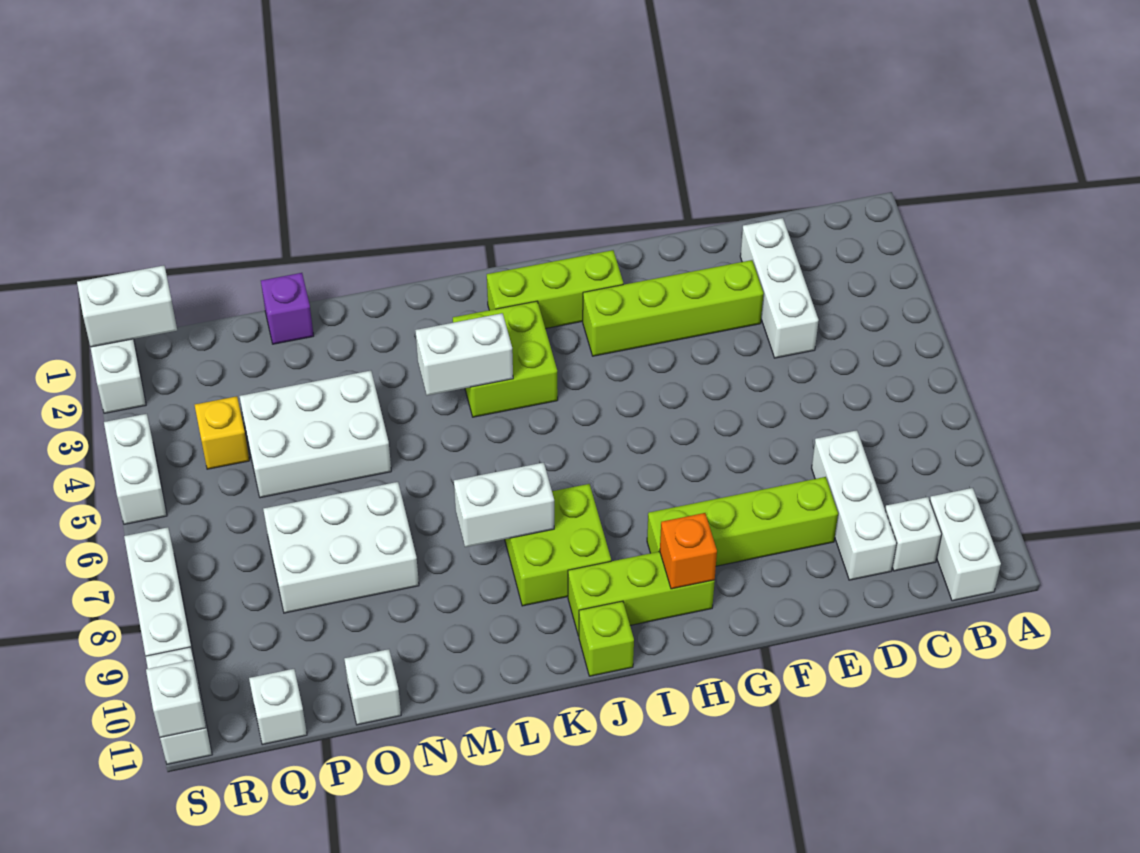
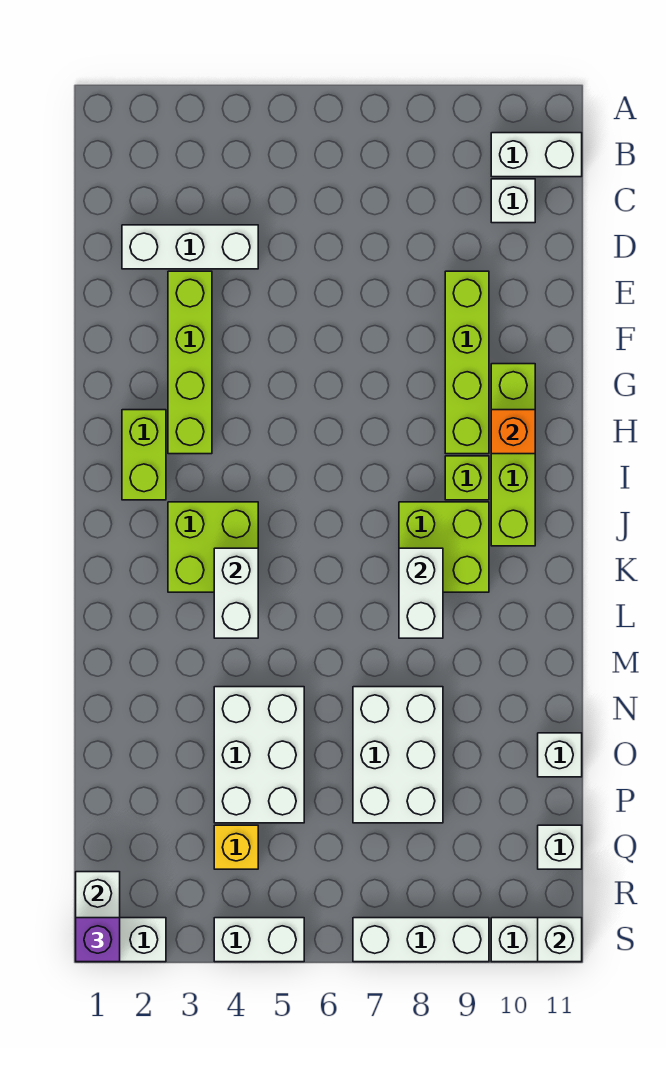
white brick D8:D10 level 1 -> none
lime brick H2:J2 level 1 -> lime brick H2:I2 level 1
lime brick H10:J10 level 1 -> lime brick G10:J10 level 1
lime brick J11 level 1 -> lime brick I9 level 1
purple brick O1 level 1 -> purple brick S1 level 3

